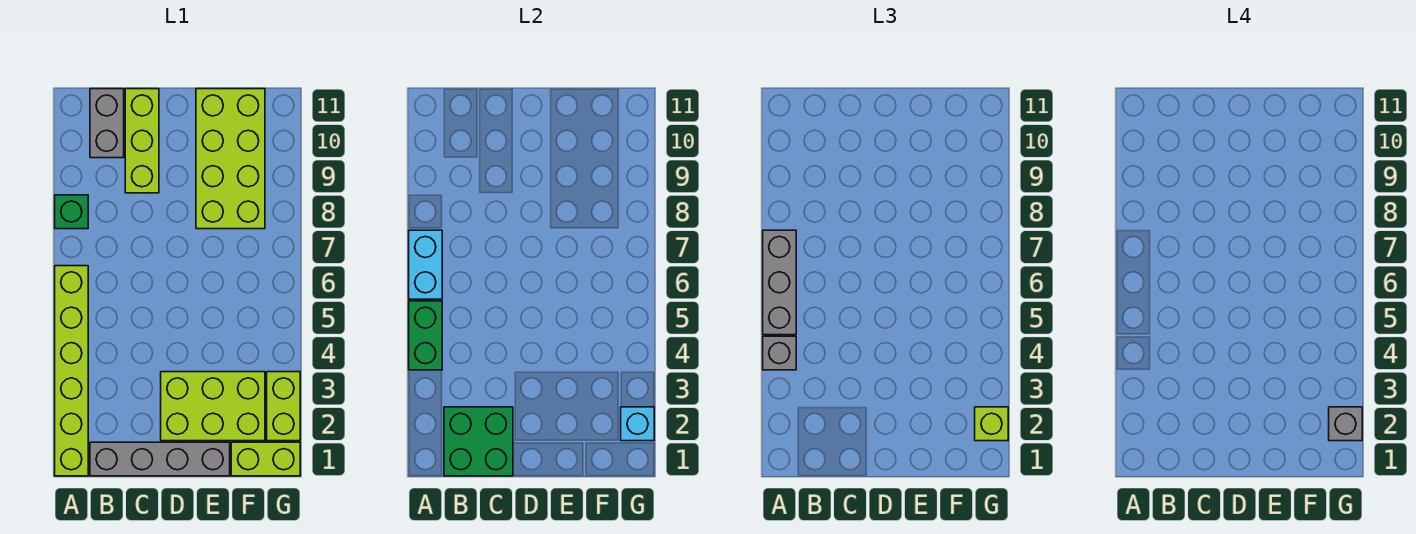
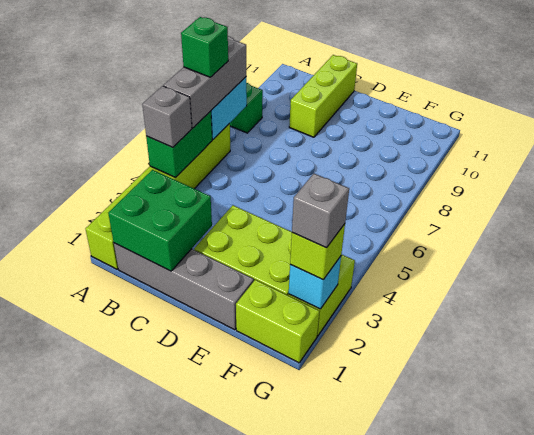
none -> green brick A6 level 4
grey brick B10:B11 level 1 -> none
lime brick E8:F11 level 1 -> none

